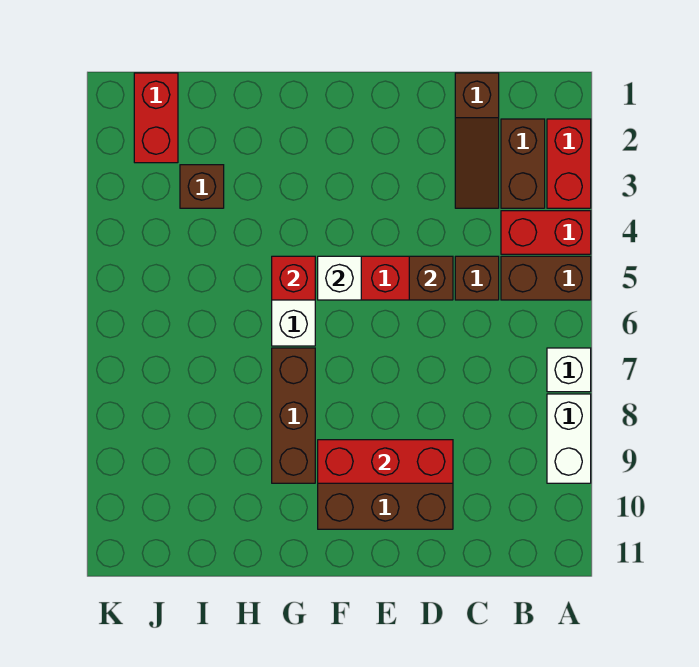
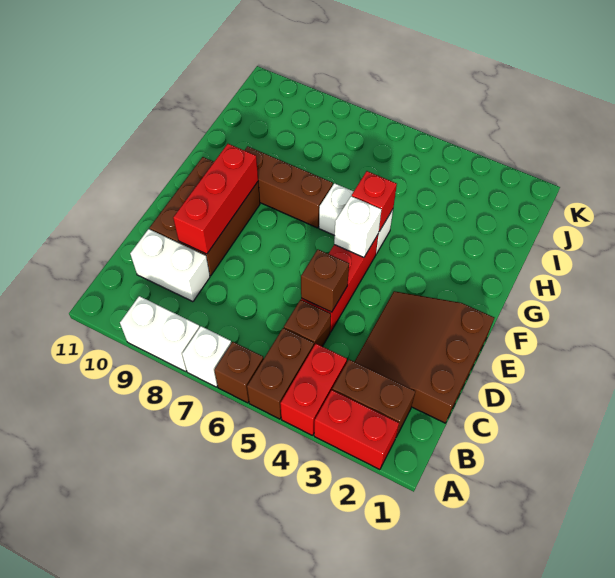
brown slope C1:C3 level 1 top 1 -> brown slope C1:E3 level 1 top 1
none -> white brick C9:C10 level 1
brown brick I3 level 1 -> brown brick A6 level 1
red brick J1:J2 level 1 -> none

